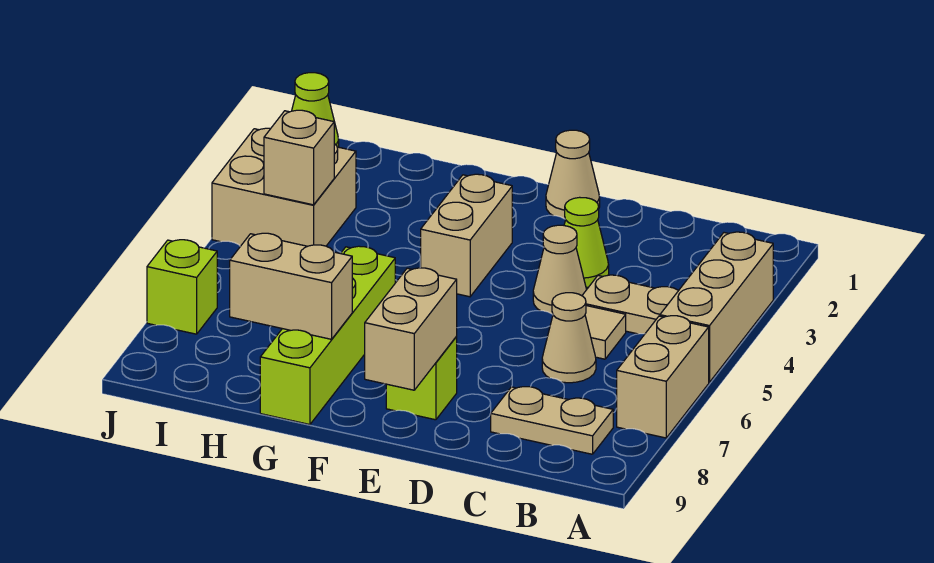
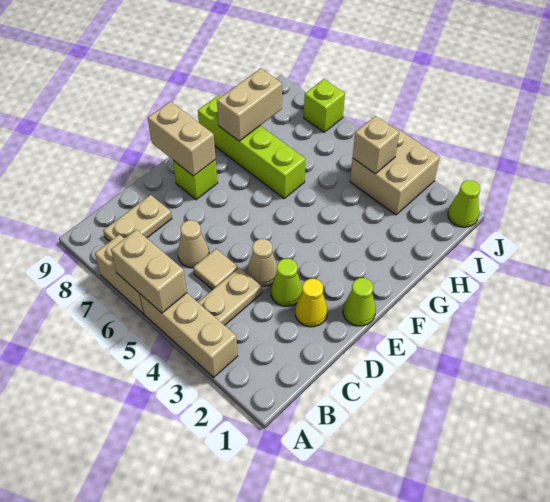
none -> yellow cone D2 level 1
tan cone E1 level 1 -> lime cone E1 level 1
tan brick F3:F4 level 1 -> tan brick A5:A6 level 2

